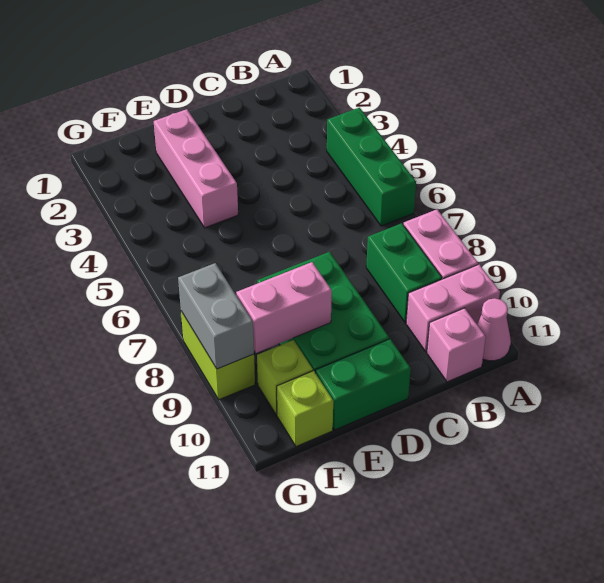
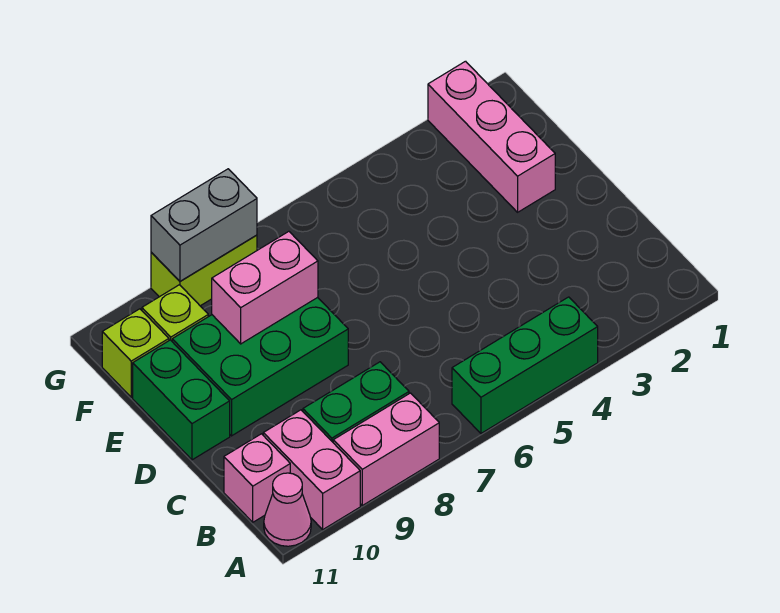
pink brick E2:E4 level 1 -> pink brick E2:G2 level 1
pink brick E9:F9 level 2 -> pink brick E8:E9 level 2

